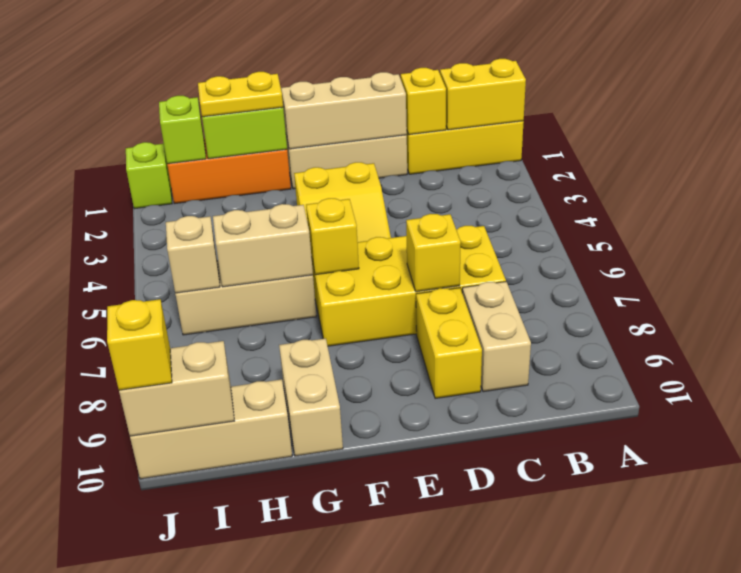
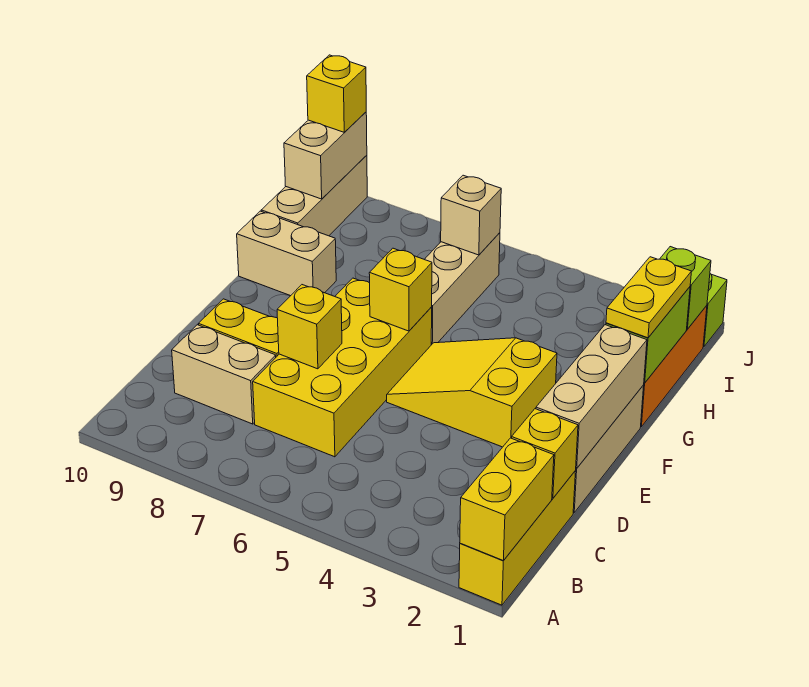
tan brick G6:H6 level 2 -> none

